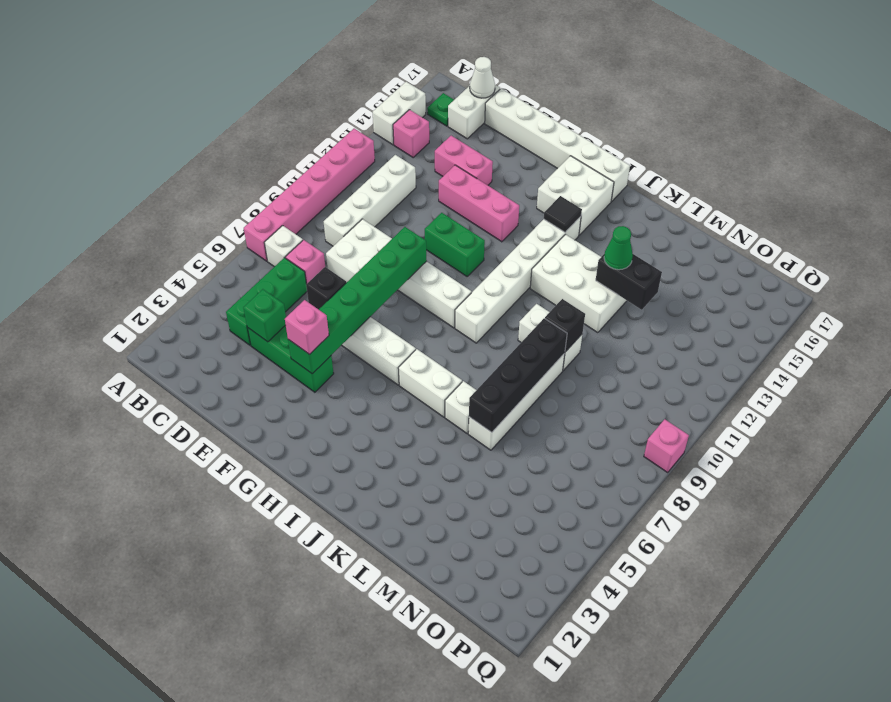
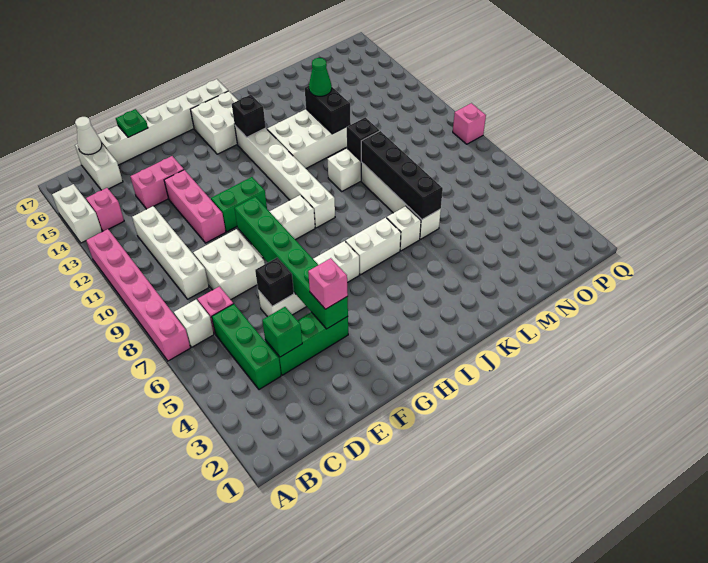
green plate B16 level 1 -> green plate E17 level 2
pink brick E13:G13 level 1 -> pink brick E11:E13 level 1
black tile I14 level 2 -> black brick I14 level 2
black brick L13:M13 level 2 -> black brick L12:L13 level 2

